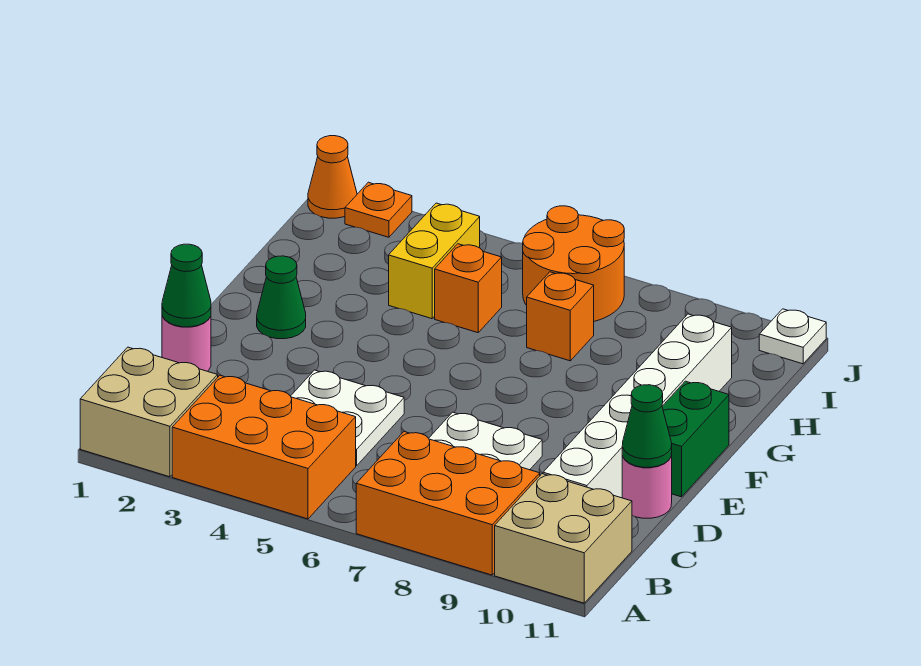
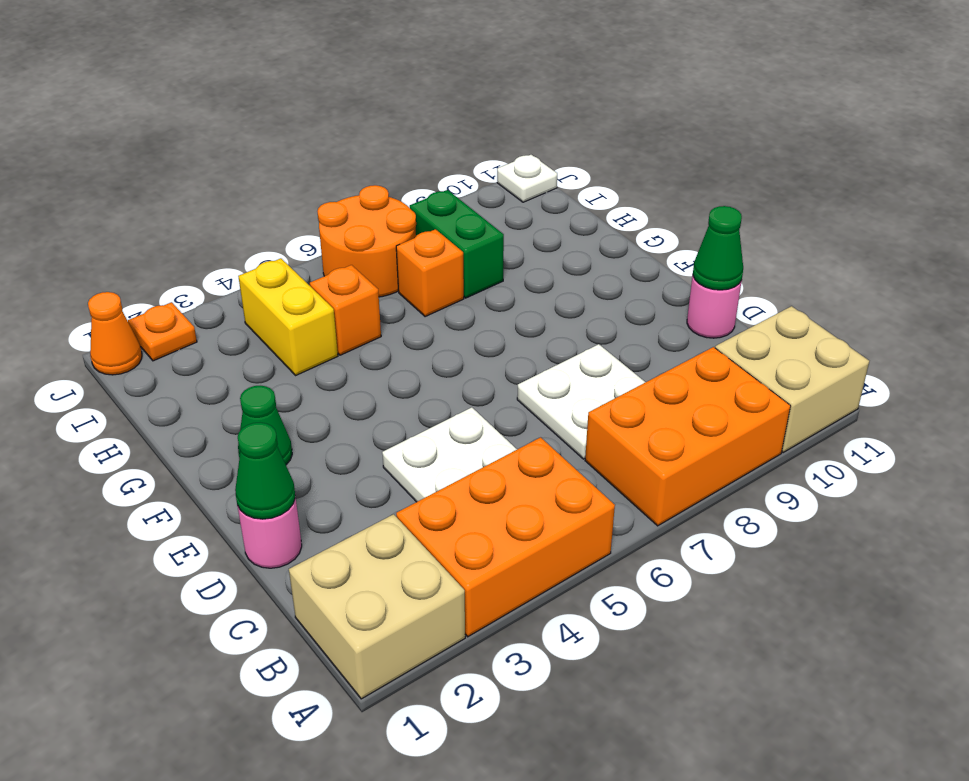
white brick C10:H10 level 1 -> none
green brick E11:F11 level 1 -> green brick H8:I8 level 1

